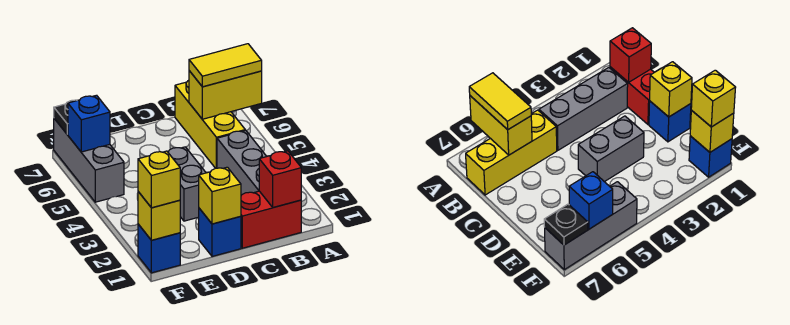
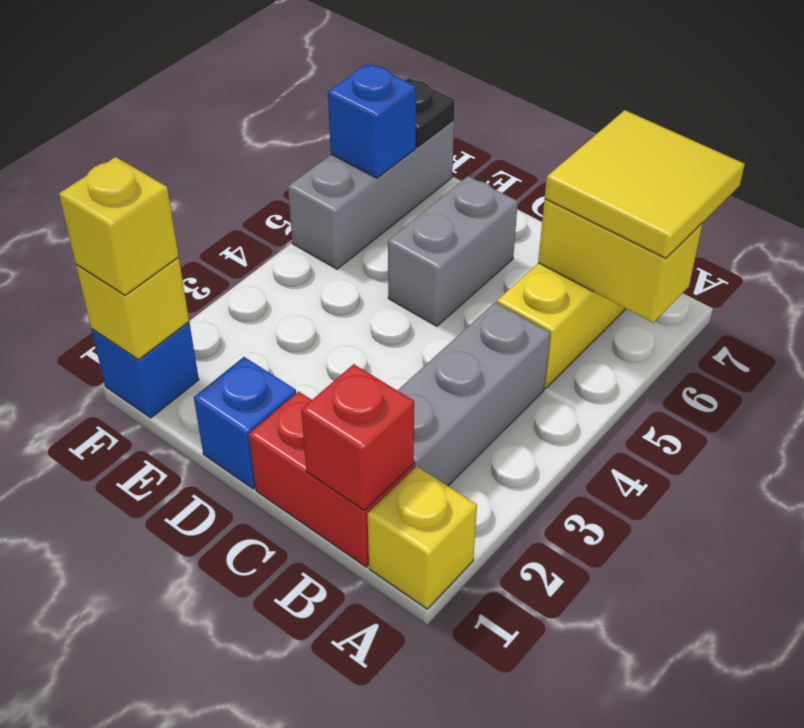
yellow tile A6:B6 level 3 -> yellow tile A6:B7 level 3
yellow brick D1 level 2 -> yellow brick A1 level 1
grey brick D3:D4 level 1 -> grey brick D5:D6 level 1

